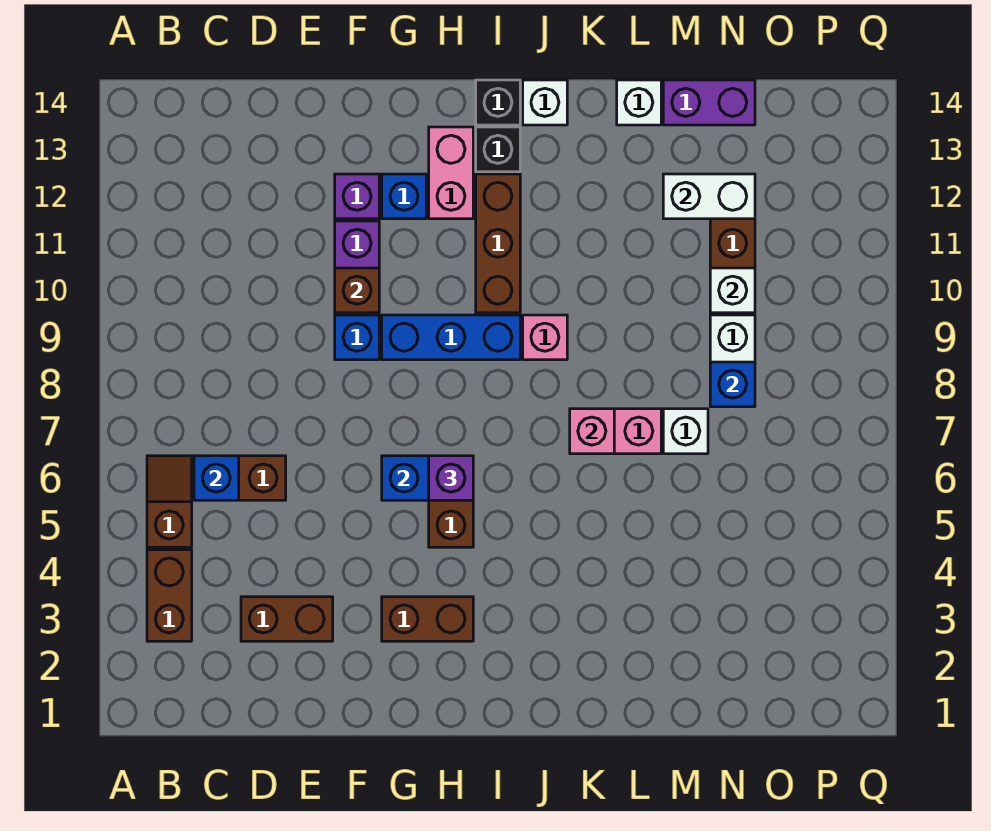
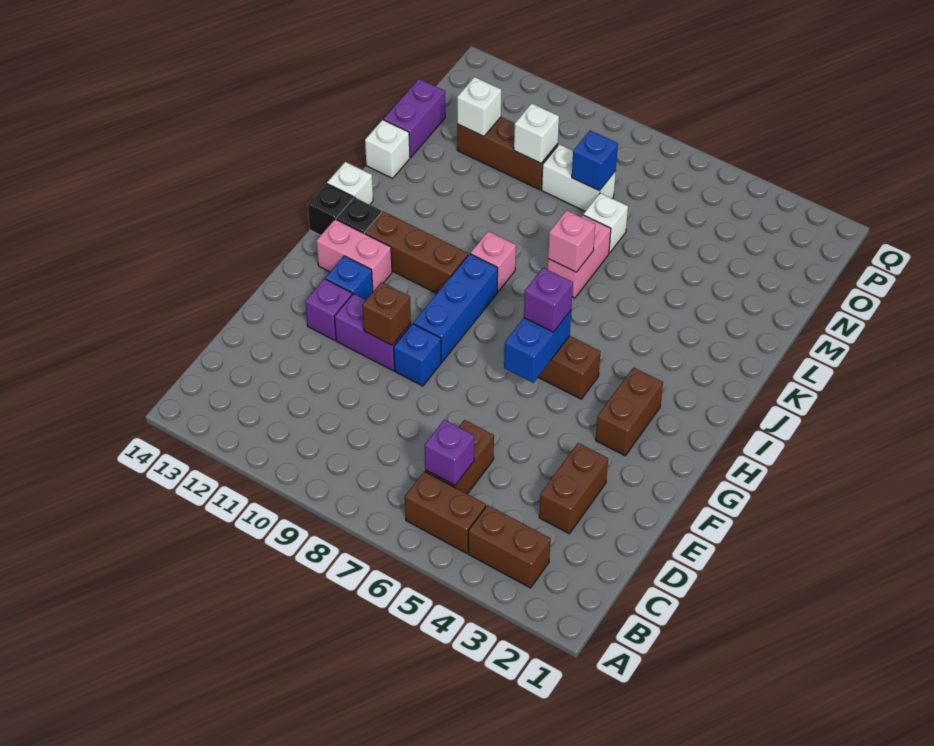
brown slope B5:B6 level 1 top 5 -> brown brick B5:B6 level 1
blue brick C6 level 2 -> purple brick C6 level 2
white brick M12:N12 level 2 -> white brick N12 level 2

